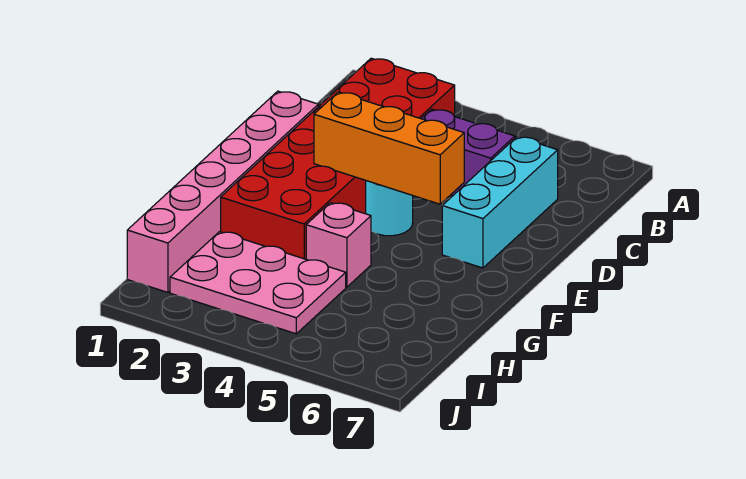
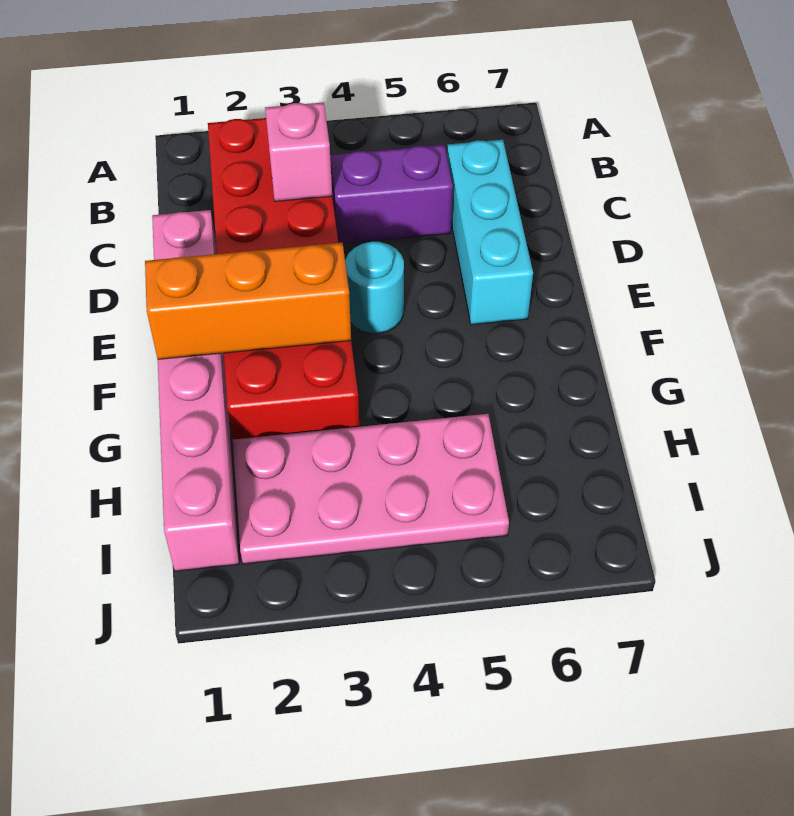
orange brick E3:E5 level 2 -> orange brick F1:F3 level 2
pink brick G4 level 1 -> pink brick C3 level 2
pink plate H2:I4 level 1 -> pink plate H2:I5 level 1

